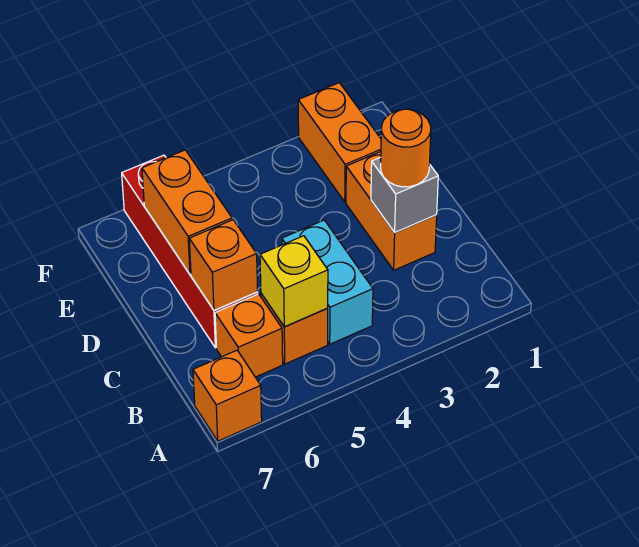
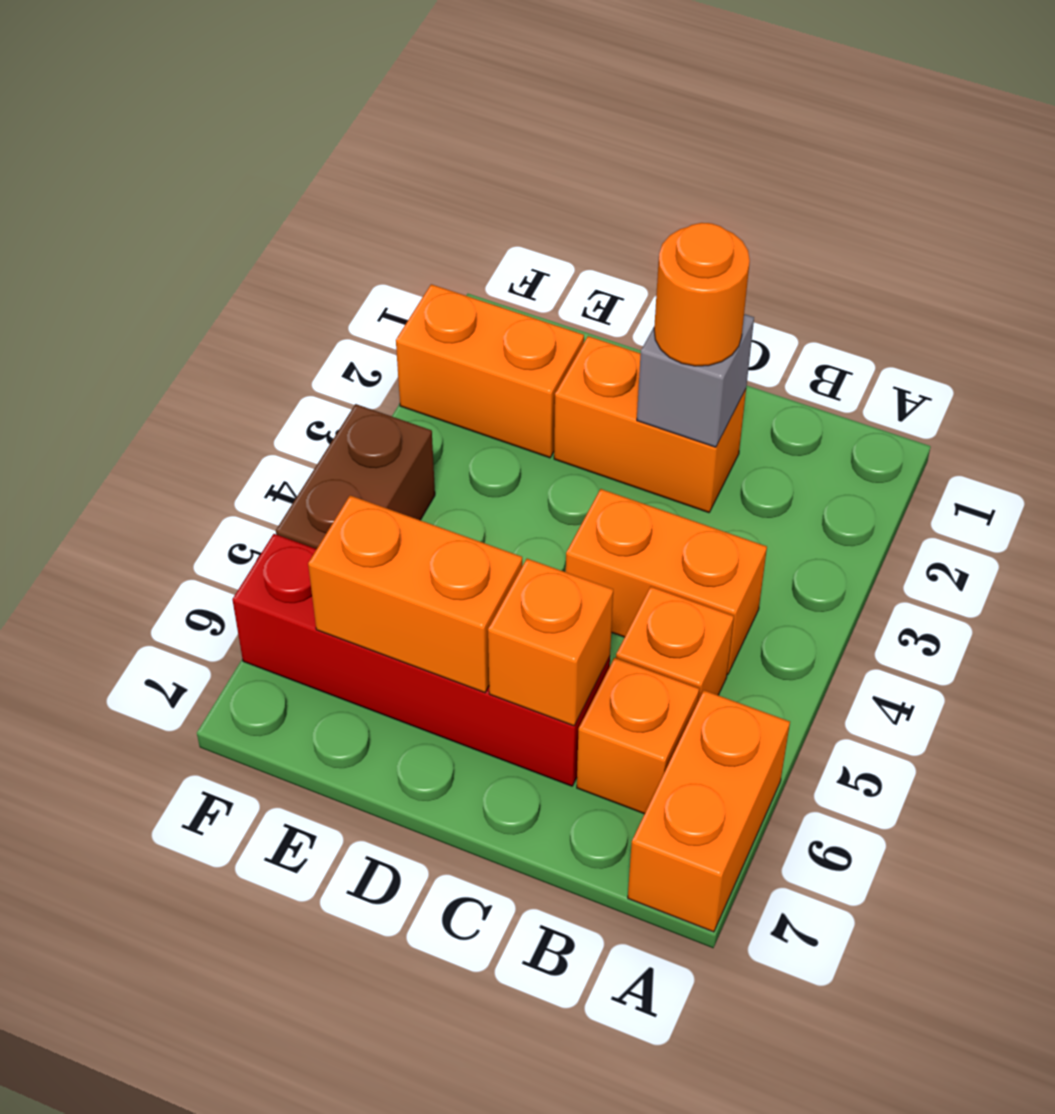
orange brick A7 level 1 -> orange brick A6:A7 level 1
cyan brick B4:C4 level 1 -> orange brick B4:C4 level 1
yellow brick B5 level 2 -> none
none -> brown brick F4:F5 level 1

